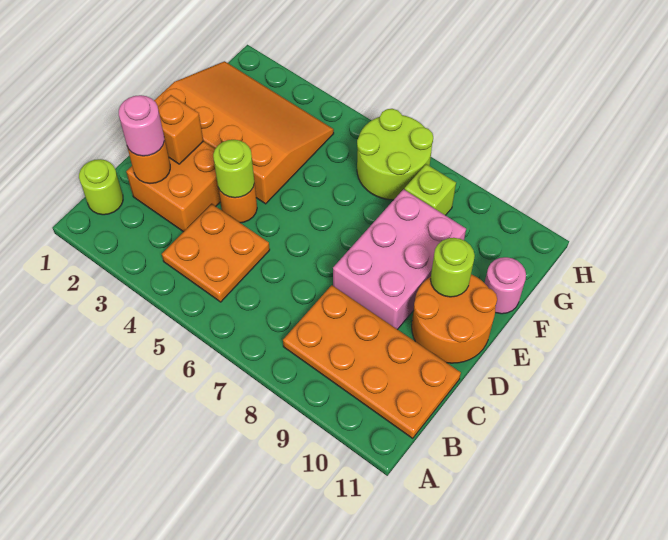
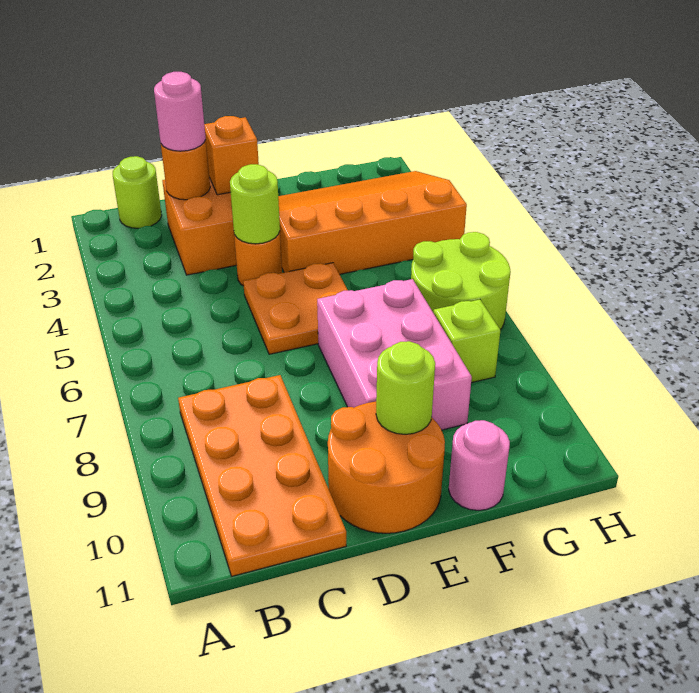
orange plate B4:C5 level 1 -> orange plate D5:E6 level 1
pink brick D8:F9 level 1 -> pink brick E7:F9 level 1
orange slope E1:G4 level 1 top E -> orange slope E2:H4 level 1 top 4

